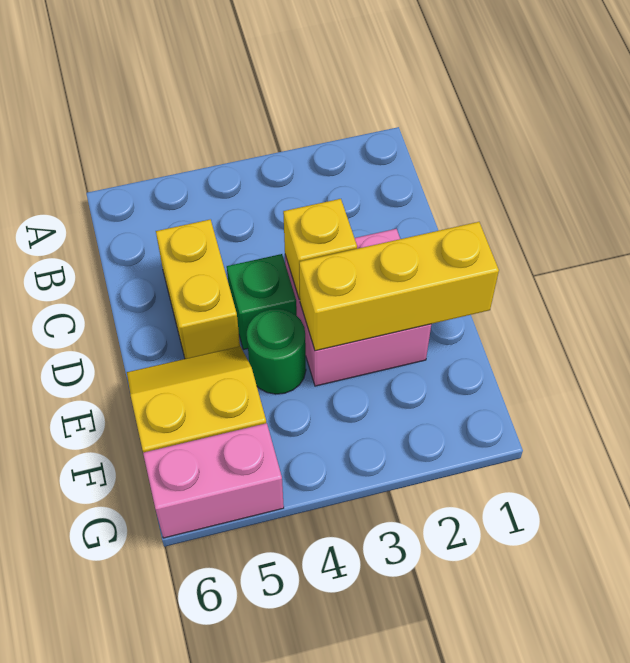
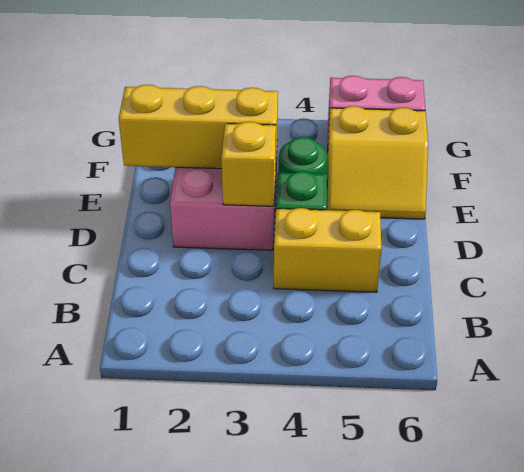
yellow brick C5:D5 level 1 -> yellow brick C4:C5 level 1

